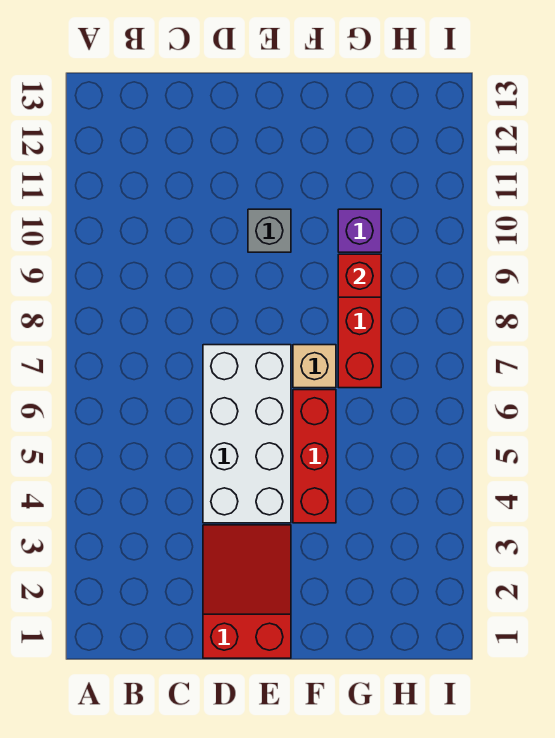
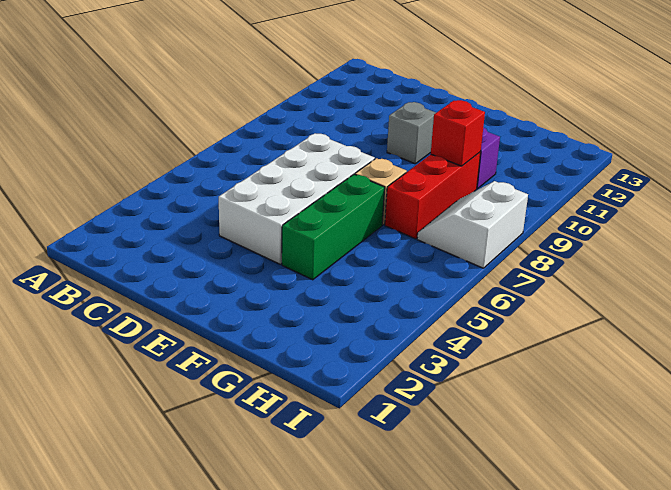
red slope D1:E3 level 1 top 1 -> none
red brick F4:F6 level 1 -> green brick F4:F6 level 1
none -> white slope H7:I8 level 1 top I

